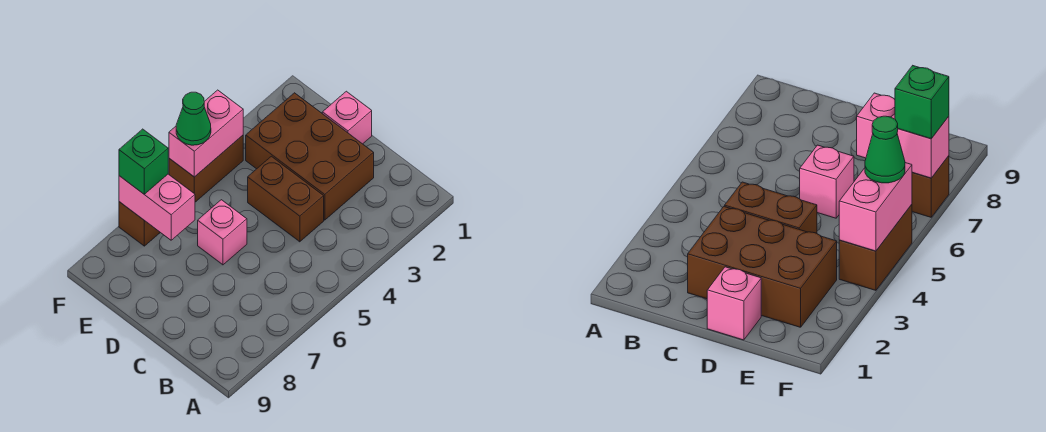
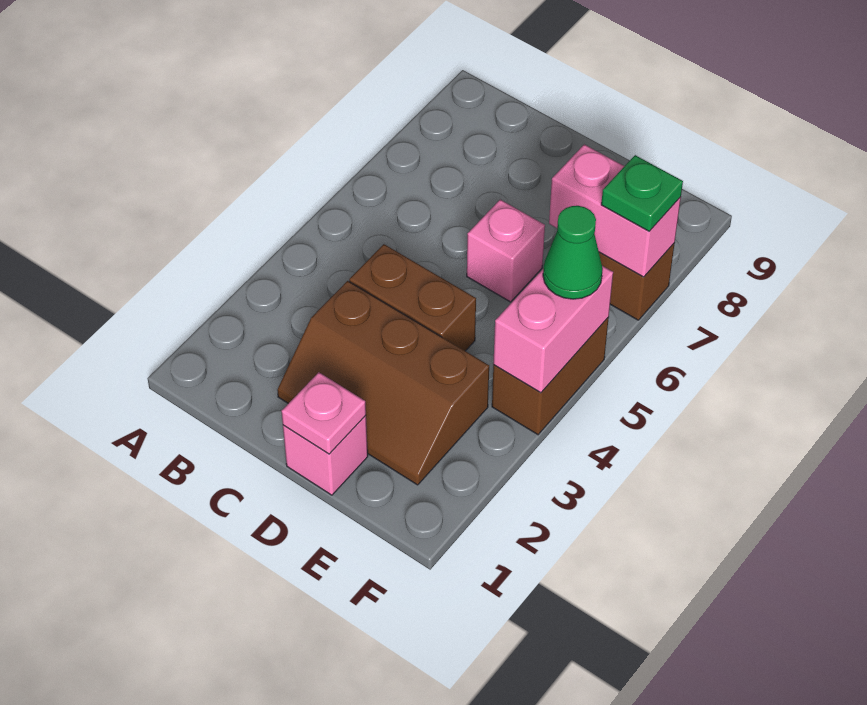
brown brick C2:E3 level 1 -> brown slope C2:E3 level 1 top 3
none -> pink plate D1 level 2
green brick F7 level 3 -> green plate F7 level 3

